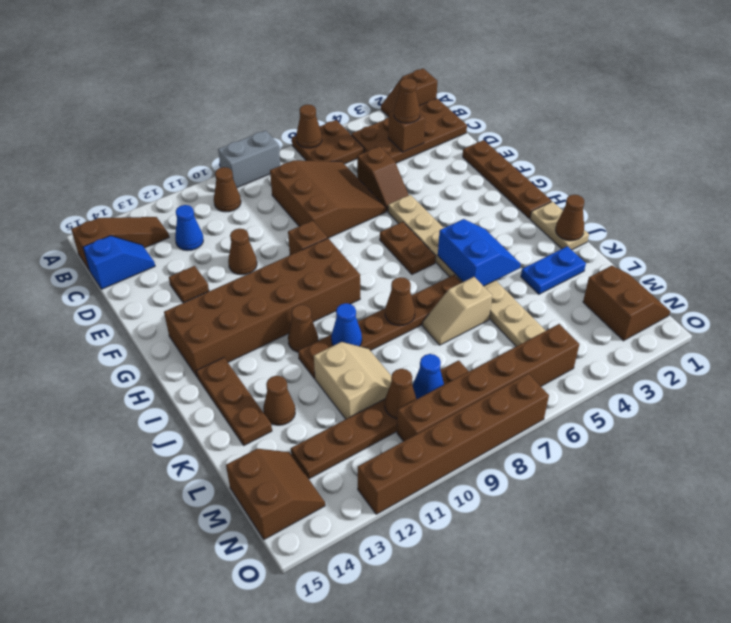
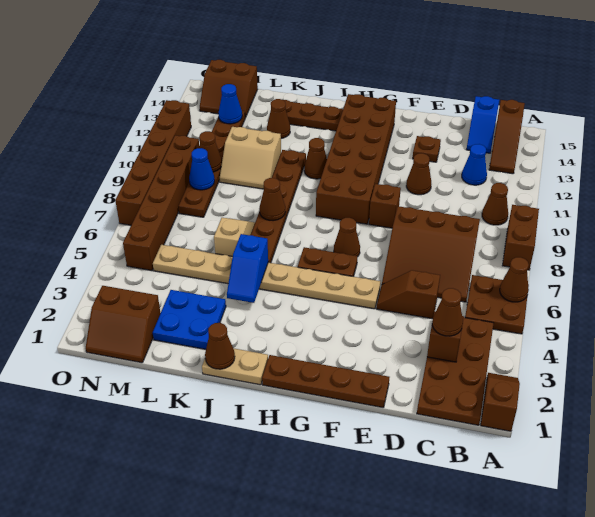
grey brick A8:A9 level 1 -> brown brick A8:A9 level 1
none -> brown cone G7 level 1
blue slope I4:J5 level 2 top 5 -> blue slope J4:J5 level 2 top 5
blue cone J10 level 2 -> blue cone M13 level 2
blue plate K2:K3 level 1 -> blue plate K2:L3 level 1

